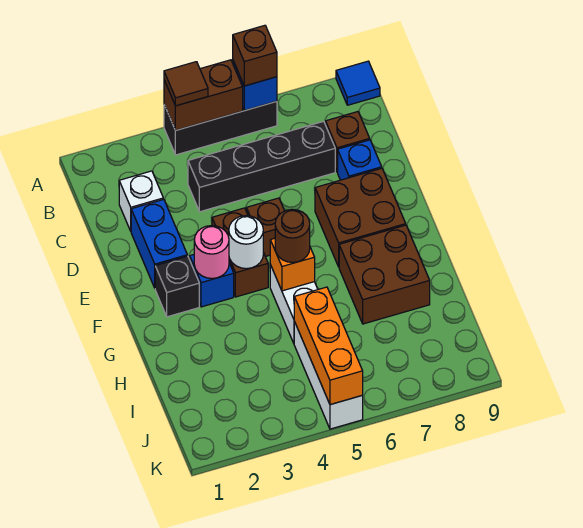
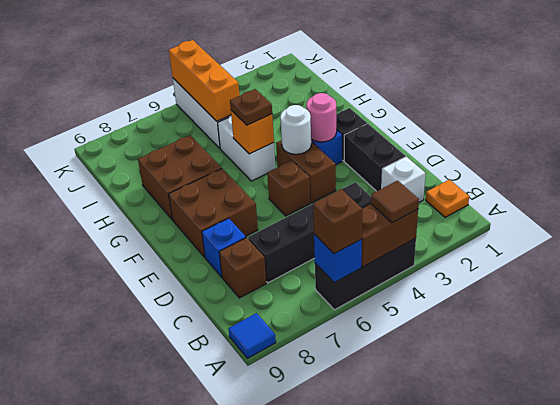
none -> orange plate B1 level 1
blue brick D2:E2 level 1 -> black brick D2:E2 level 1
brown round brick G5 level 3 -> brown plate G5 level 3

